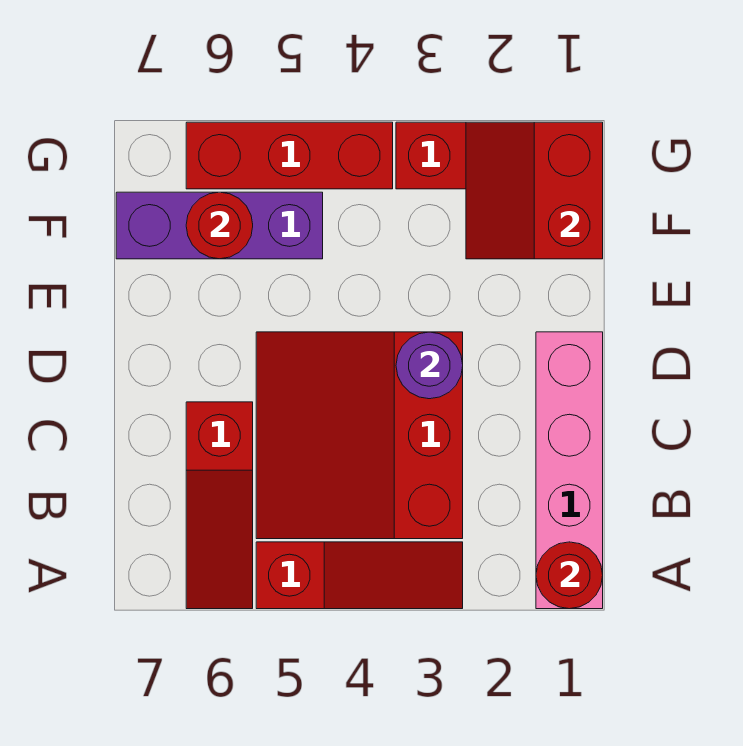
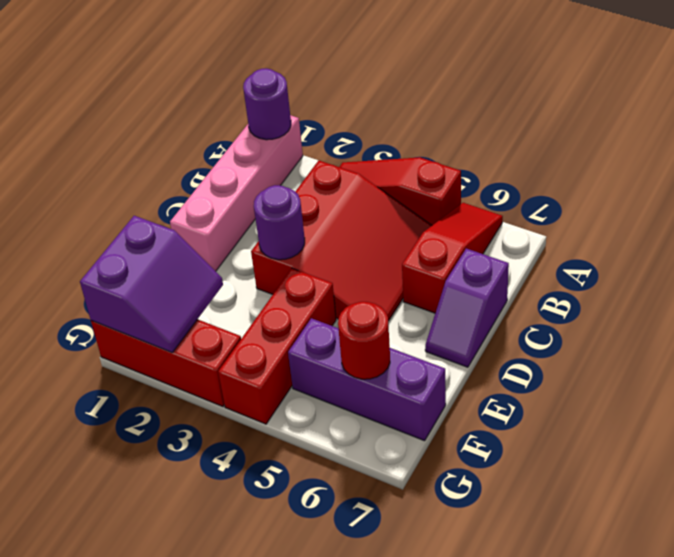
red round brick A1 level 2 -> purple round brick A1 level 2
none -> purple slope C7:D7 level 1 top C
red slope F1:G2 level 2 top 1 -> purple slope F1:G2 level 2 top 1
red brick G4:G6 level 1 -> red brick E4:G4 level 1

